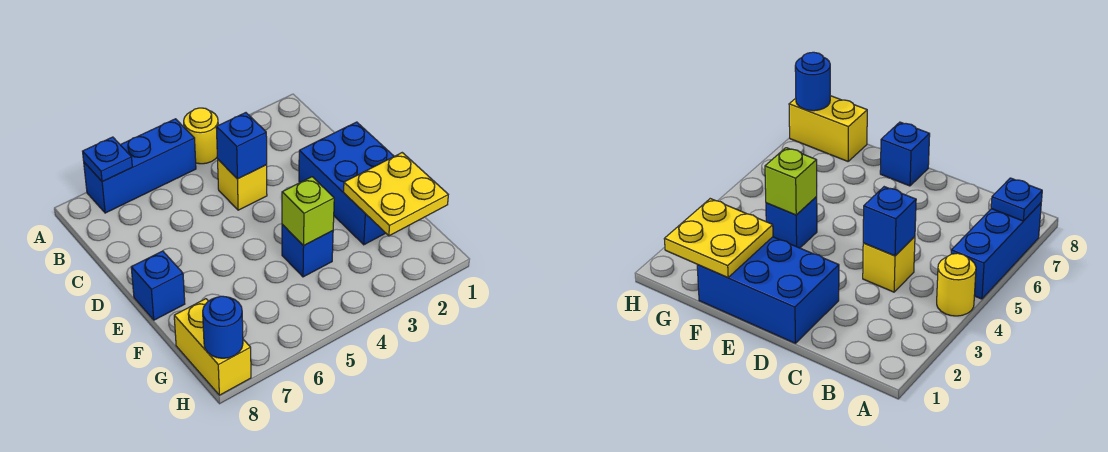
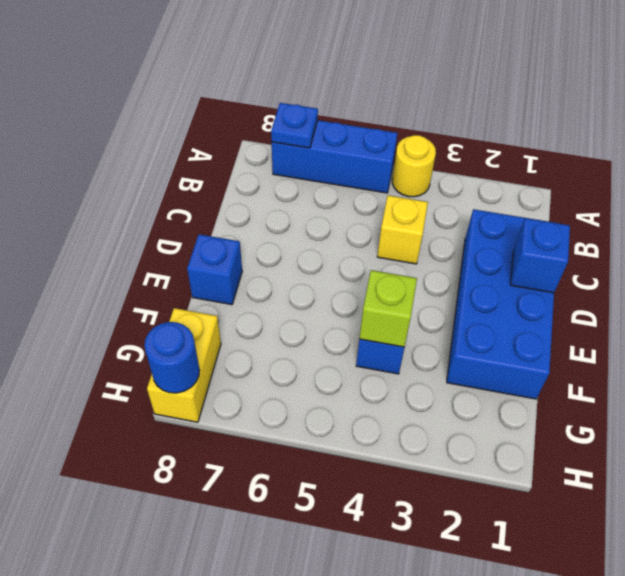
blue brick C4 level 2 -> blue brick D1 level 2
blue brick D1:F2 level 1 -> blue brick C1:F2 level 1
yellow plate F1:G2 level 2 -> none

